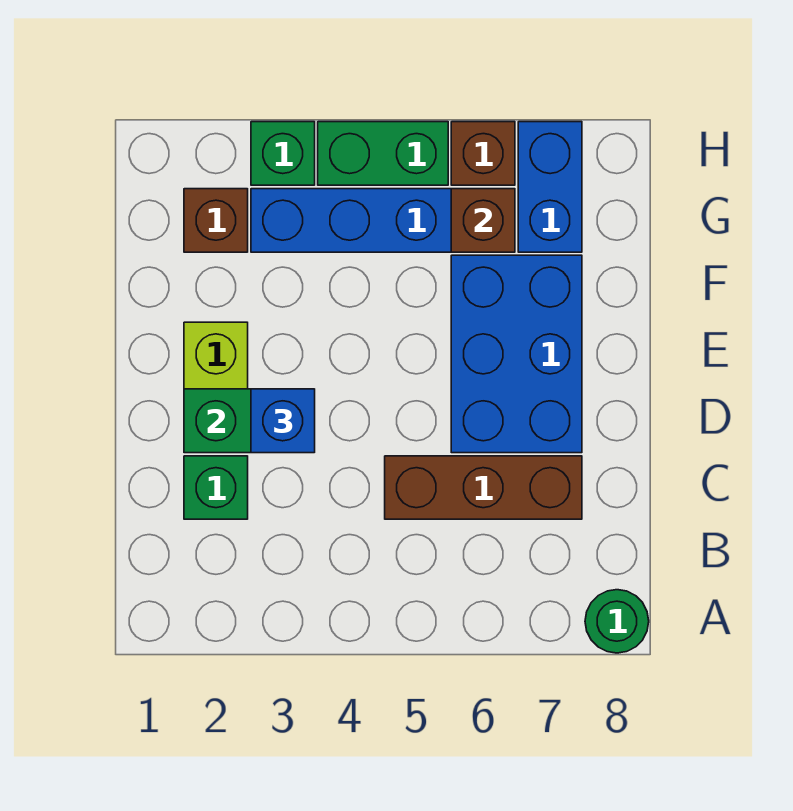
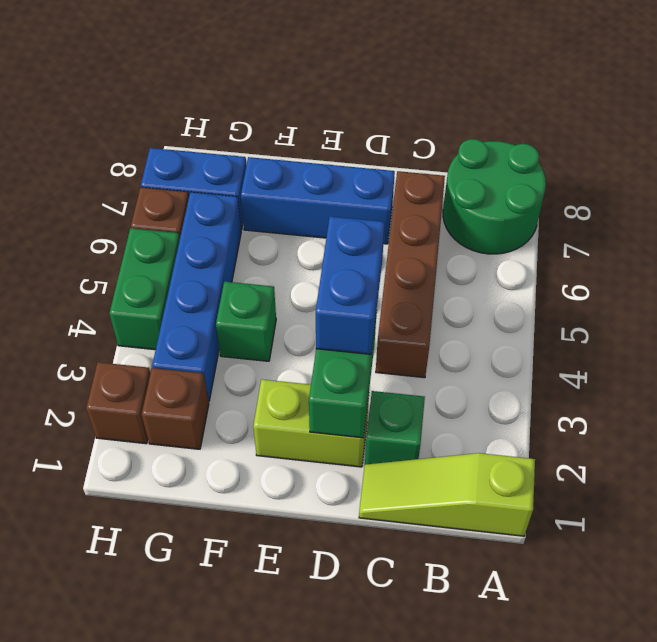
none -> lime slope A1:C1 level 1 top A
green round brick A8 level 1 -> green round brick A7:B8 level 1
brown brick C5:C7 level 1 -> brown brick C4:C7 level 1
blue brick D3 level 3 -> blue brick D3:D4 level 3
blue brick D6:F7 level 1 -> blue brick D7:F7 level 1
brown brick G6 level 2 -> brown brick H2 level 1
green brick H3 level 1 -> green brick F4 level 1

